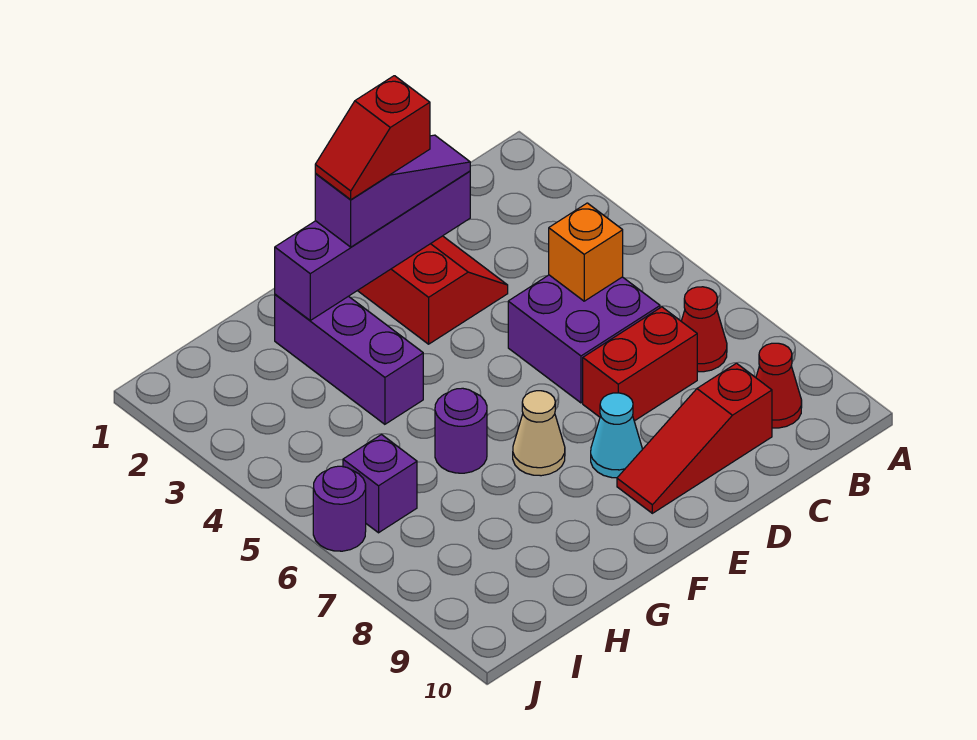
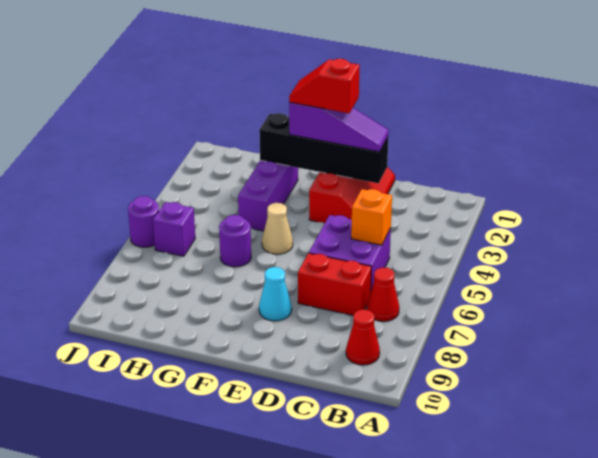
red slope C9:E9 level 1 top C -> none
purple brick D2:G2 level 2 -> black brick D2:G2 level 2
tan cone F7 level 1 -> tan cone F5 level 1

